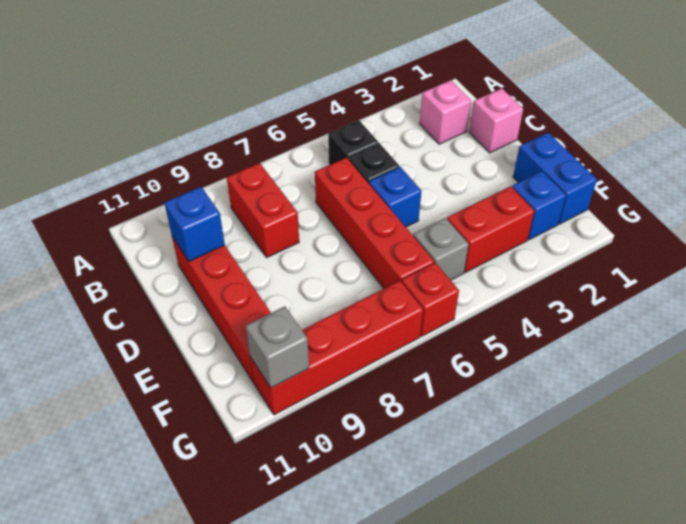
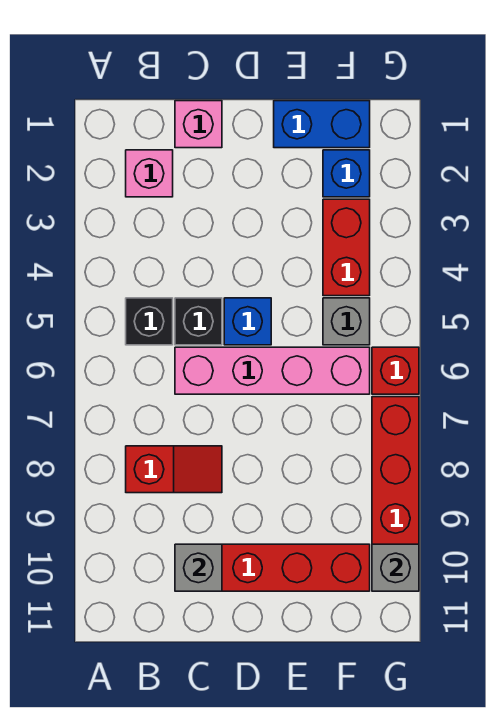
red brick B8:C8 level 1 -> red slope B8:C8 level 1 top B
red brick C6:F6 level 1 -> pink brick C6:F6 level 1
blue brick C10 level 2 -> grey brick C10 level 2

